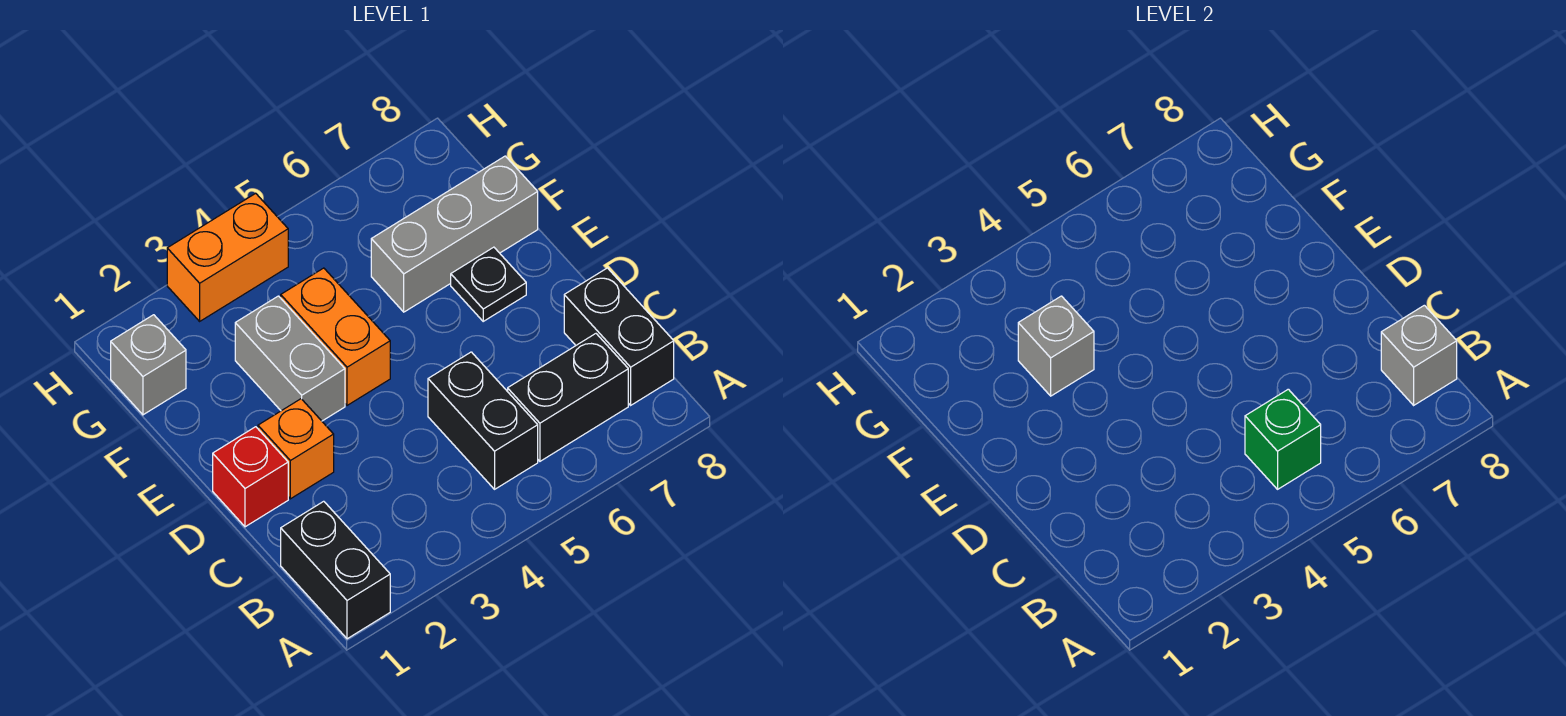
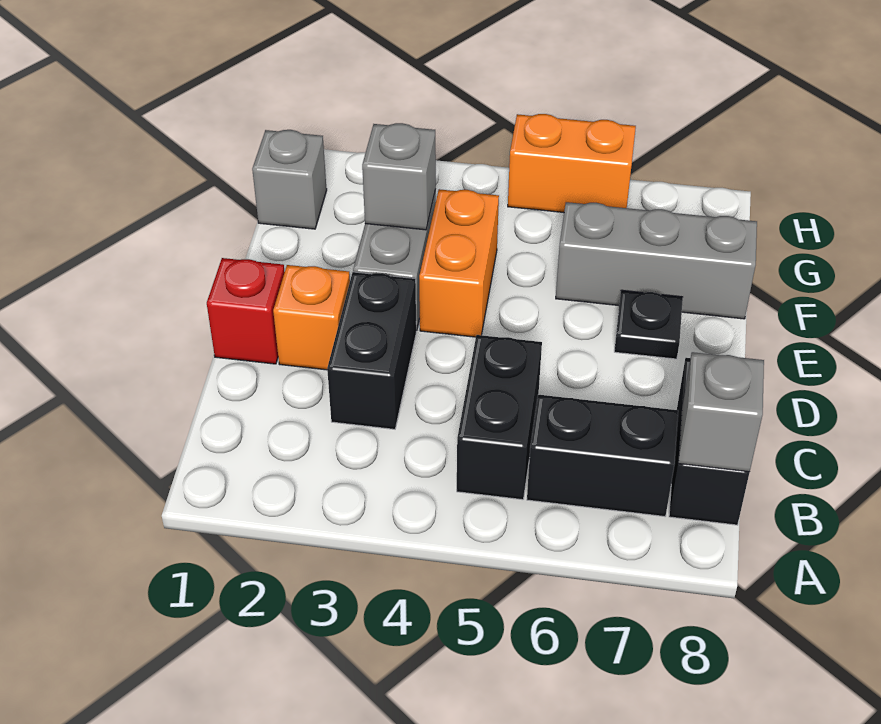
black brick A1:B1 level 1 -> black brick C3:D3 level 1
green brick B5 level 2 -> none
orange brick H3:H4 level 1 -> orange brick H5:H6 level 1

